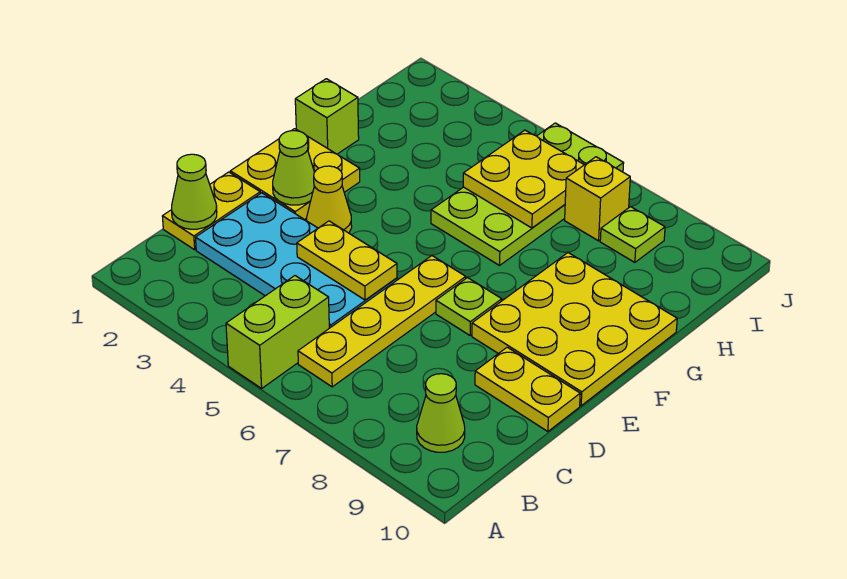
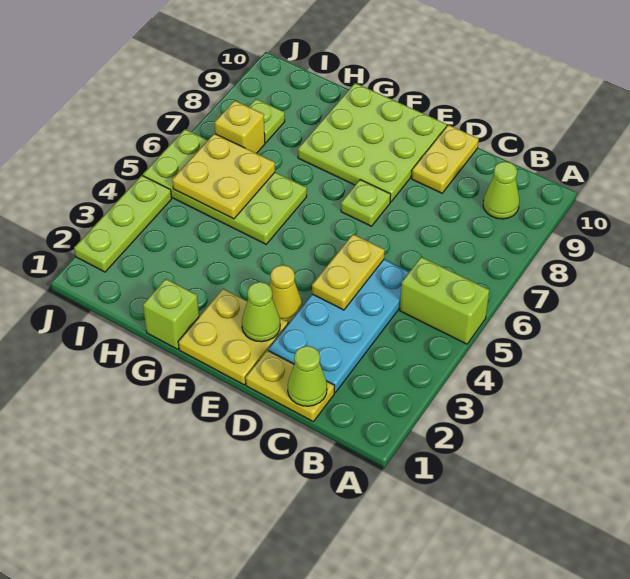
yellow plate B6:E6 level 1 -> none
yellow plate E8:G10 level 1 -> lime plate E8:G10 level 1
none -> lime plate J2:J4 level 1

